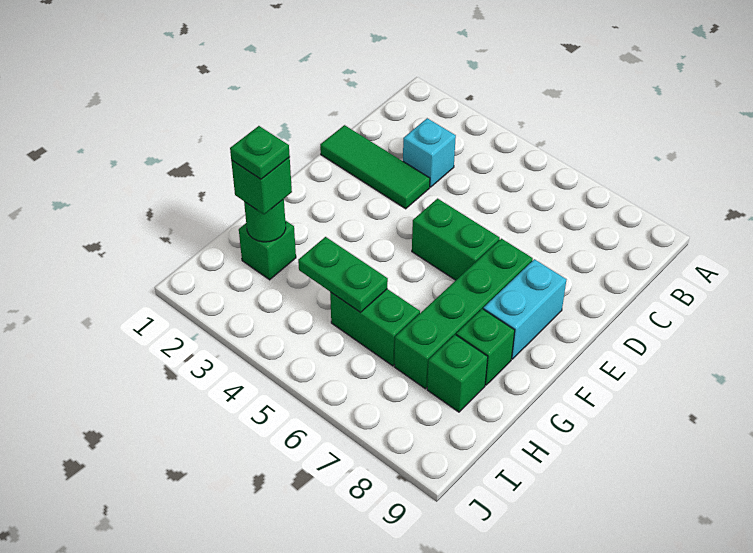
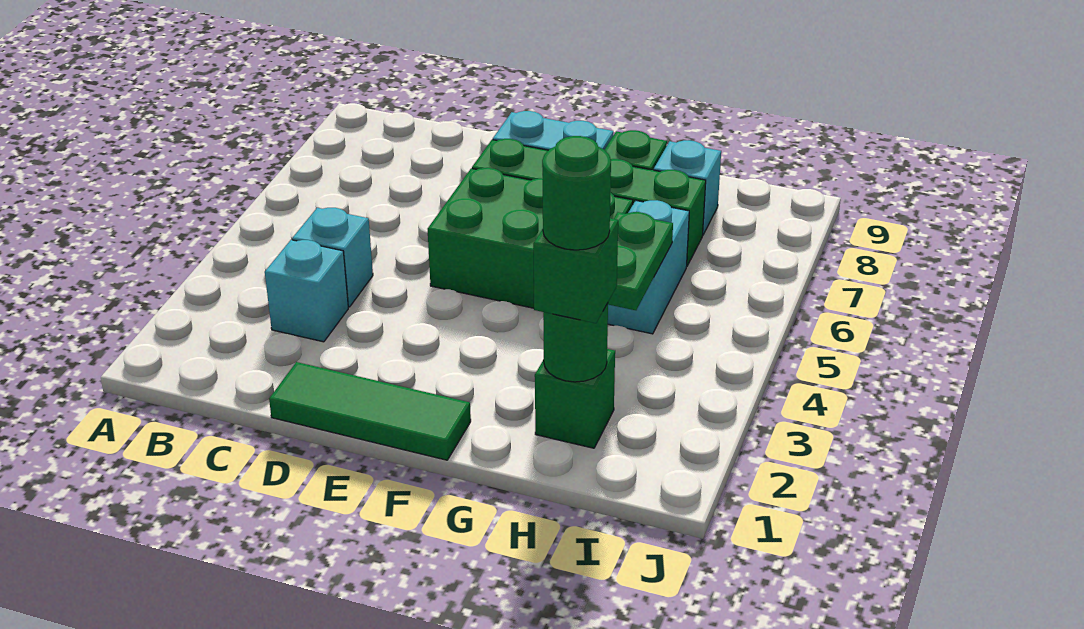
none -> cyan brick C4 level 1
green tile D1:D3 level 1 -> green tile D1:F1 level 1
green brick E5:E6 level 1 -> green brick E5:G6 level 1
green plate H2 level 4 -> green round brick H2 level 4
green brick H5:H6 level 1 -> cyan brick H5:H6 level 1
green brick H8 level 1 -> cyan brick H8 level 1

